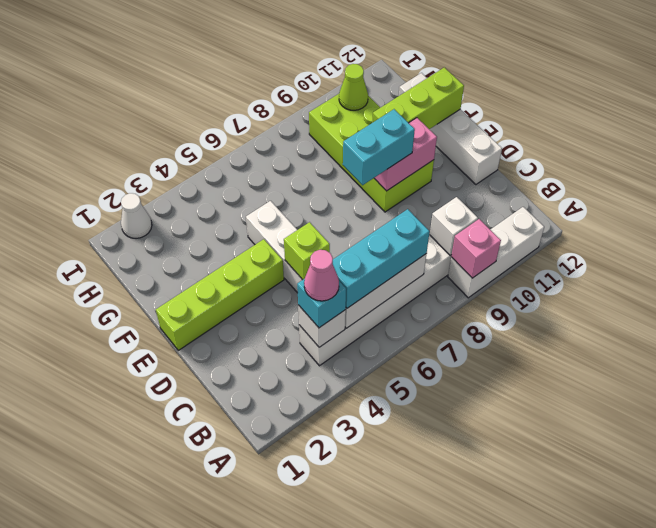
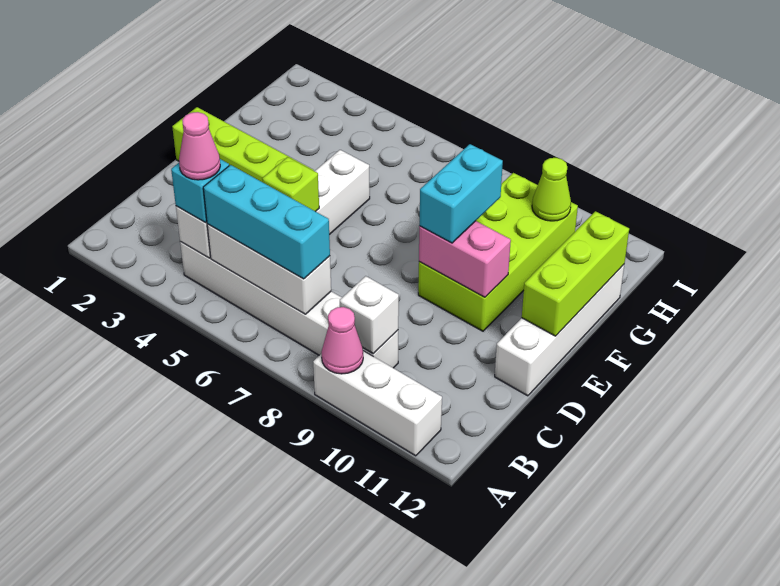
pink brick A9 level 2 -> pink cone A9 level 2
cyan brick E8:E9 level 3 -> cyan brick E9:F9 level 3
lime brick F10:F12 level 2 -> lime brick E12:G12 level 2
white cone I2 level 1 -> none

